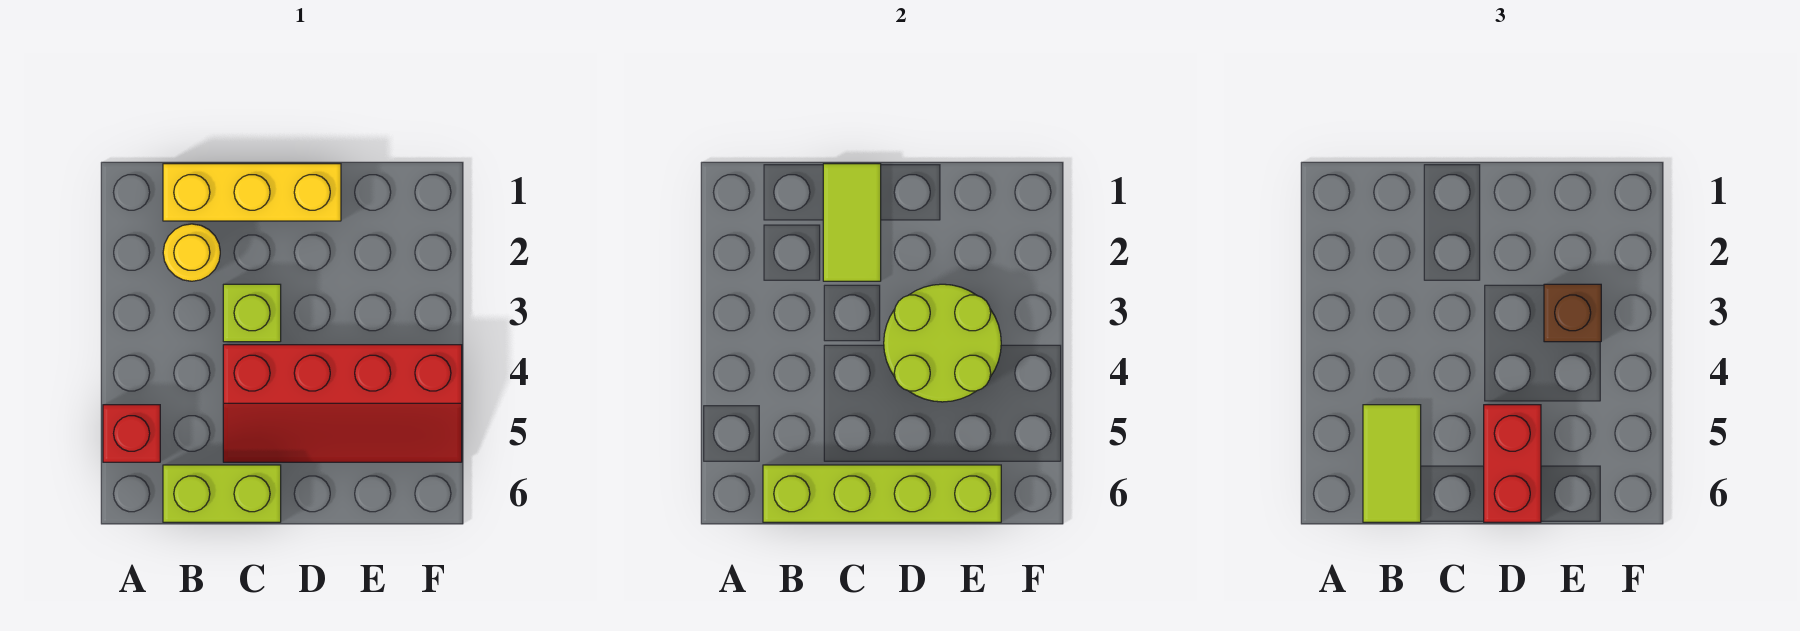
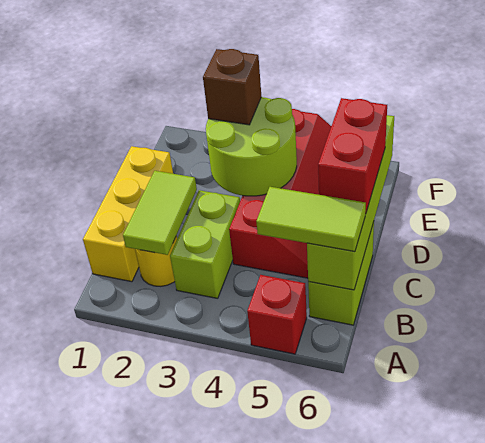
lime tile C1:C2 level 2 -> lime tile B2:C2 level 2
lime brick C3 level 1 -> lime brick B3:C3 level 1
red brick D5:D6 level 3 -> red brick C6:D6 level 3

